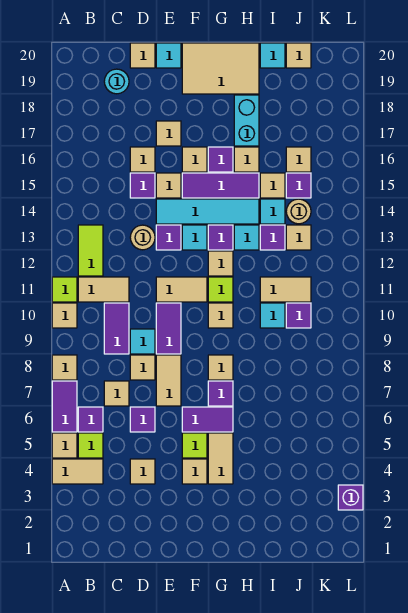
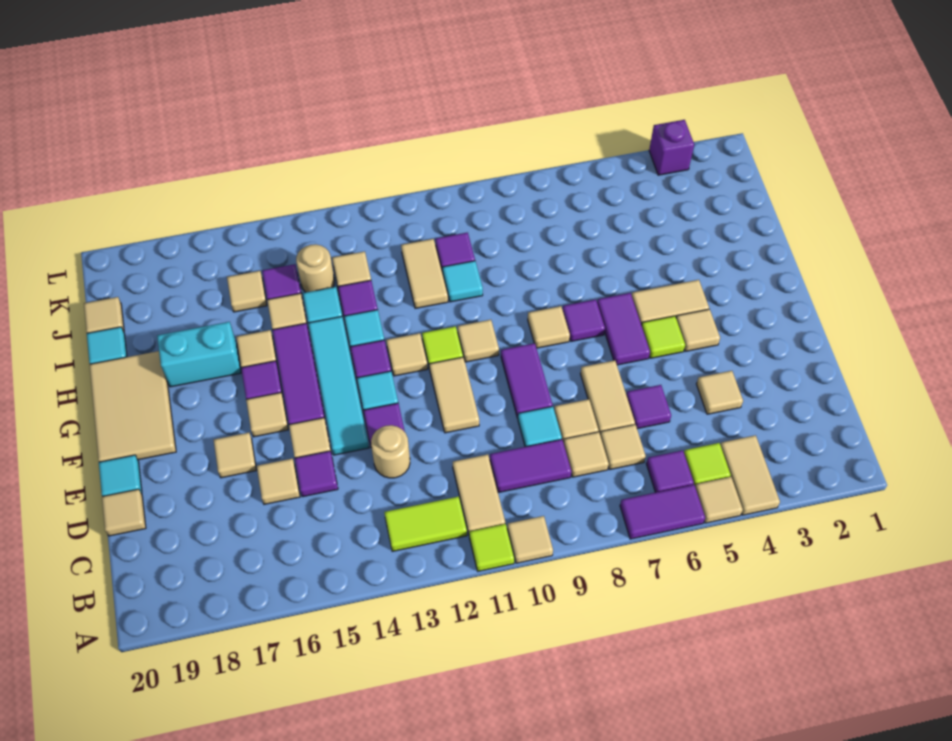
tan tile A8 level 1 -> tan tile C8 level 1
cyan round brick C19 level 1 -> none
tan tile E7:E8 level 1 -> tan tile D7:E7 level 1
purple tile E9:E10 level 1 -> purple tile E9:F9 level 1

